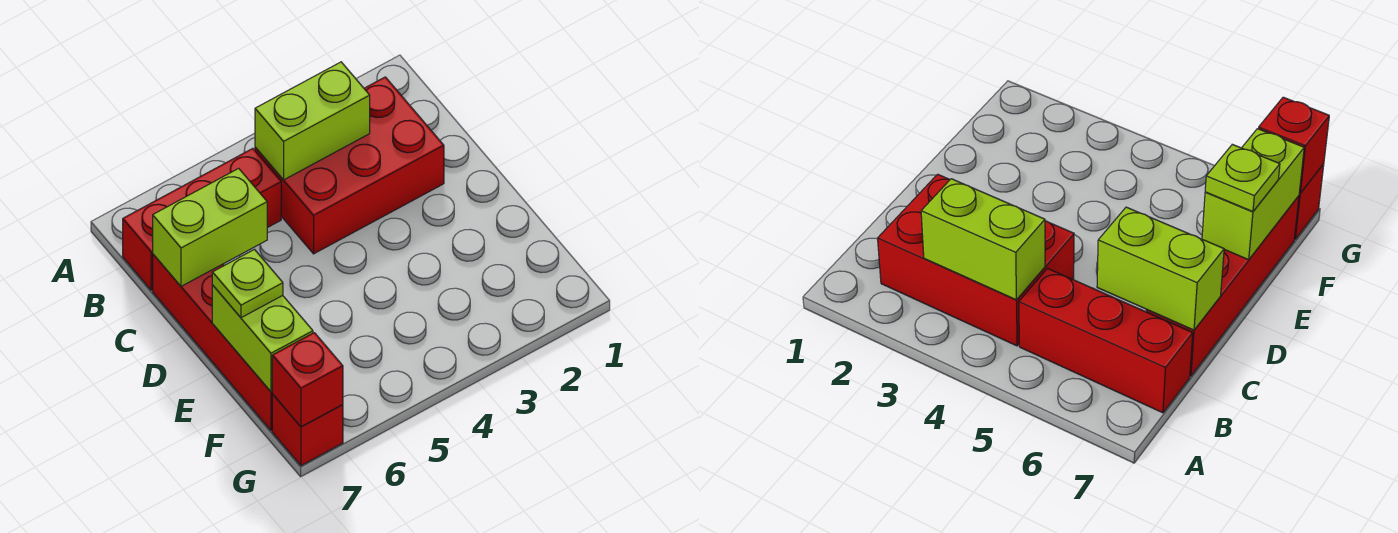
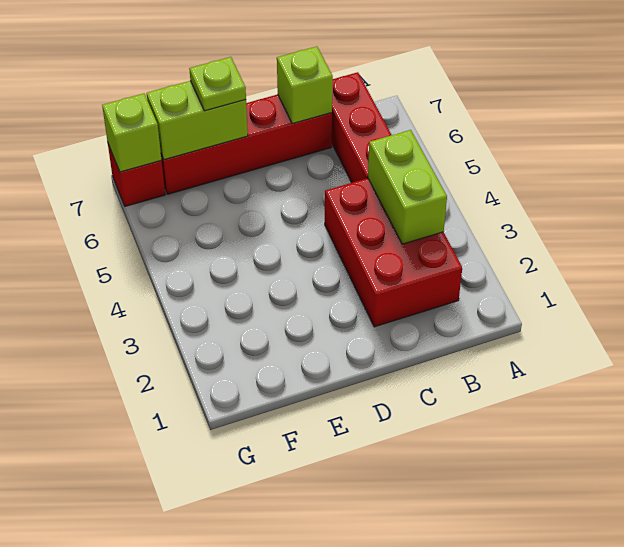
lime brick C6:C7 level 2 -> lime brick C7 level 2
red brick G7 level 2 -> lime brick G7 level 2

